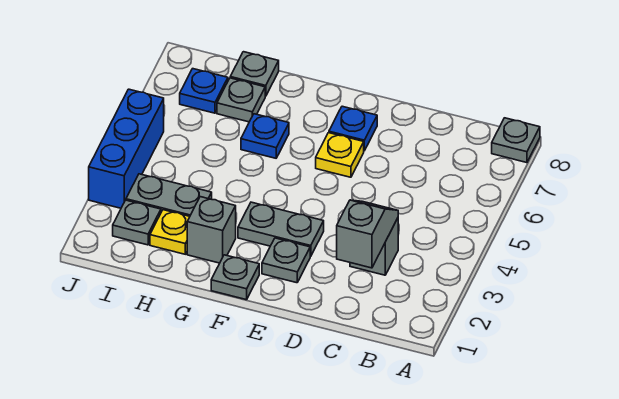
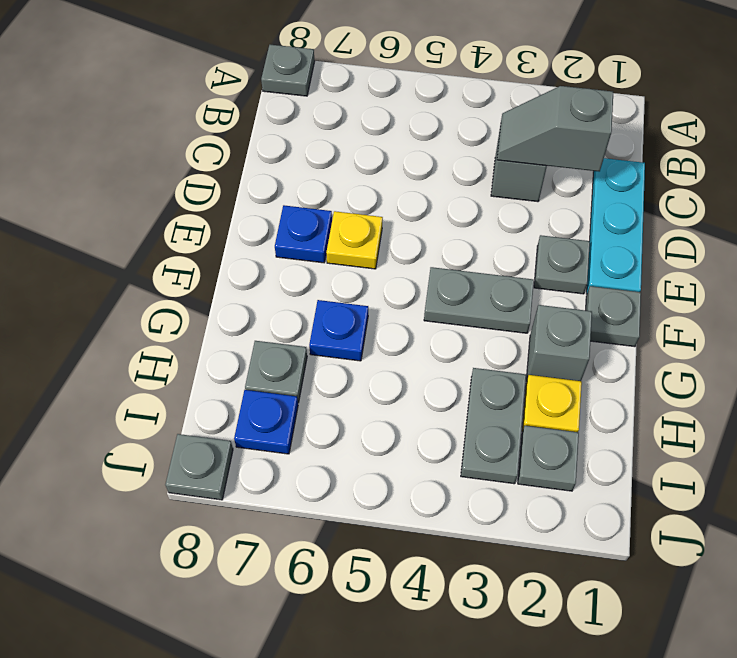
none -> cyan plate C1:E1 level 1
grey plate E3:F3 level 1 -> grey plate F3:F4 level 1
grey plate H8 level 1 -> grey plate J8 level 1
blue brick J3:J5 level 1 -> none

